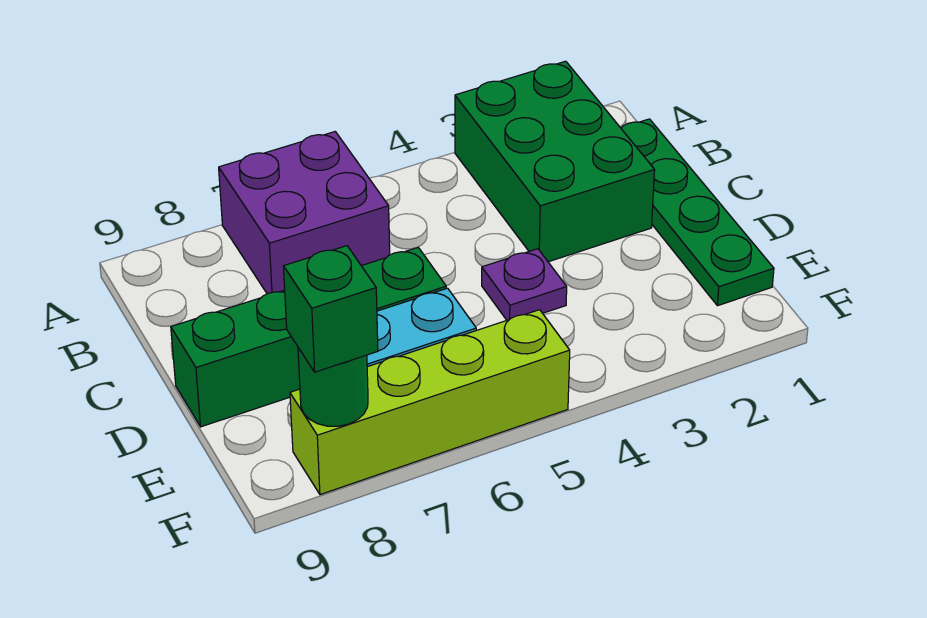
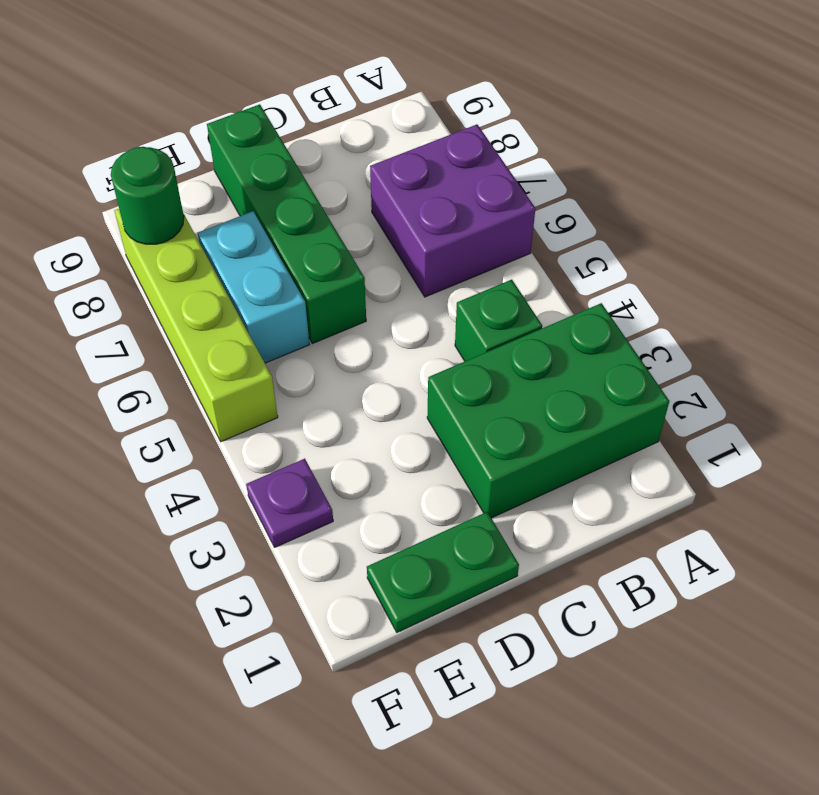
green plate B1:E1 level 1 -> green plate D1:E1 level 1
purple plate D4 level 1 -> purple plate F3 level 1
green brick F8 level 3 -> green brick B4 level 1

